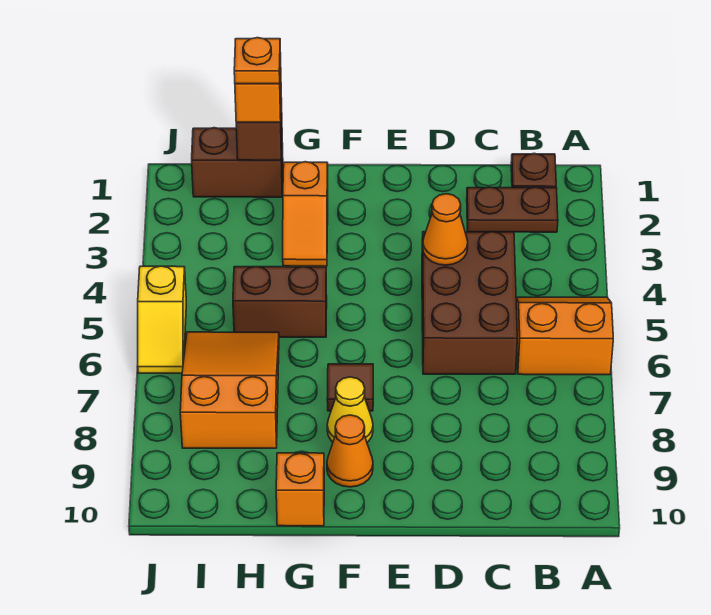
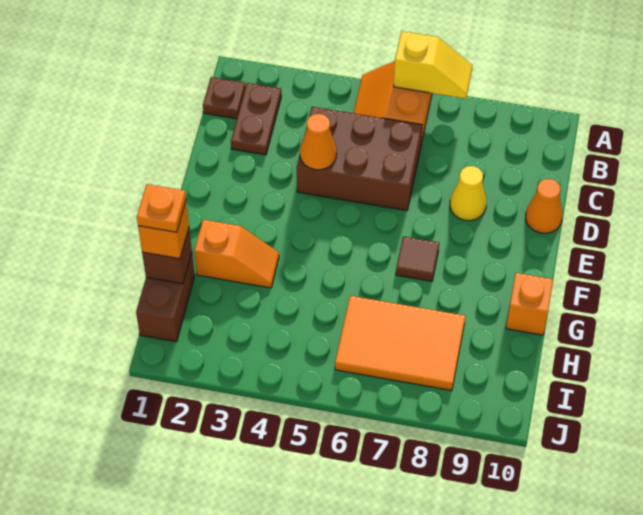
yellow cone F8 level 1 -> yellow cone D8 level 1
orange cone F9 level 1 -> orange cone D10 level 1
brown brick G5:H5 level 1 -> none
orange slope H6:I8 level 1 top 8 -> orange tile H6:I8 level 1
yellow slope J5:J6 level 1 top 5 -> yellow slope A6:A7 level 2 top 6

